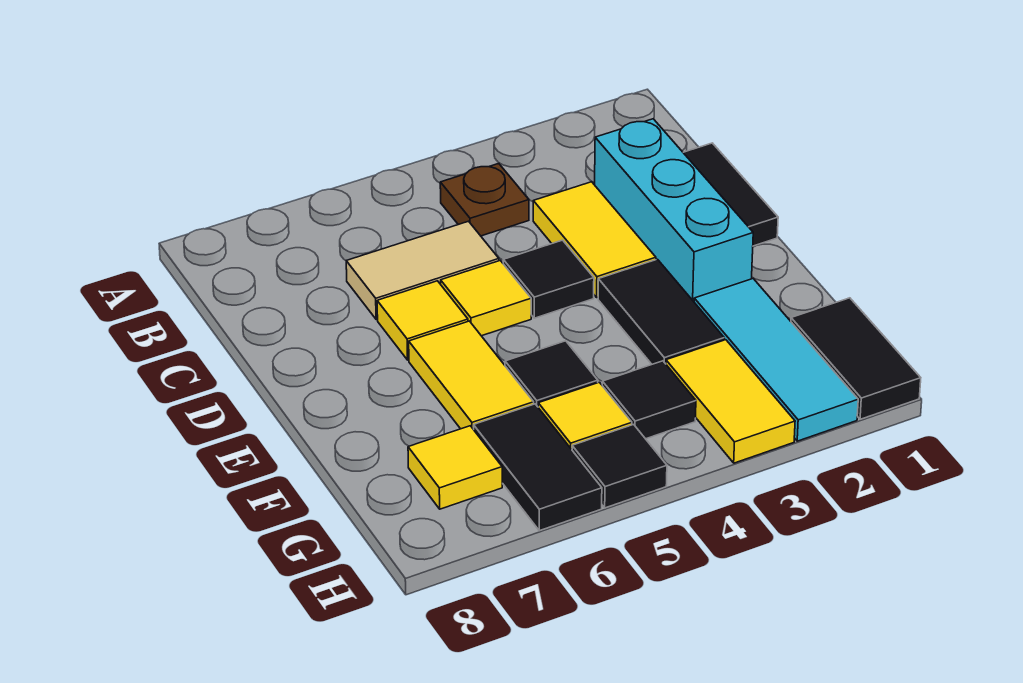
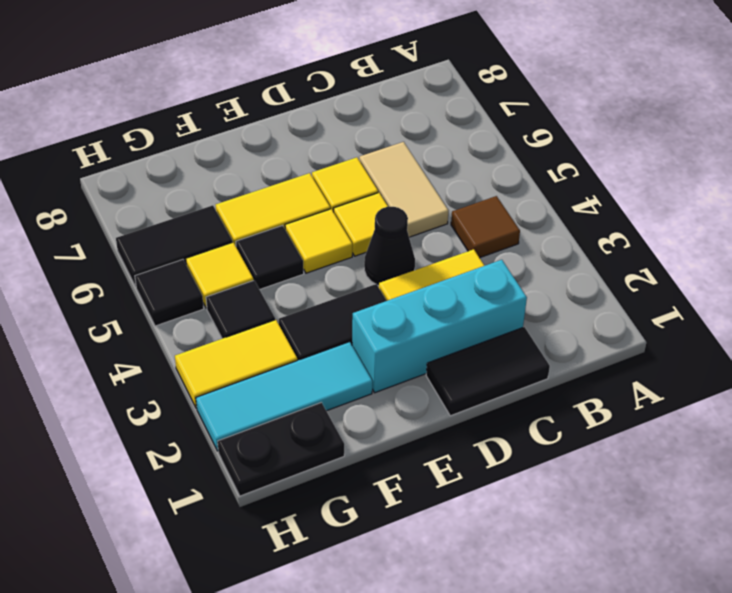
brown plate B4 level 1 -> brown tile B4 level 1
black tile D4 level 1 -> black cone D4 level 1
black tile G1:H1 level 1 -> black plate G1:H1 level 1
yellow tile G7 level 1 -> yellow tile E5 level 1

